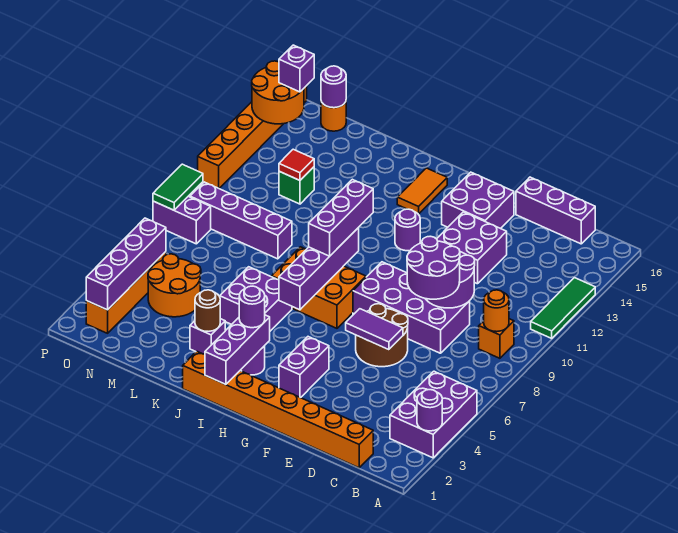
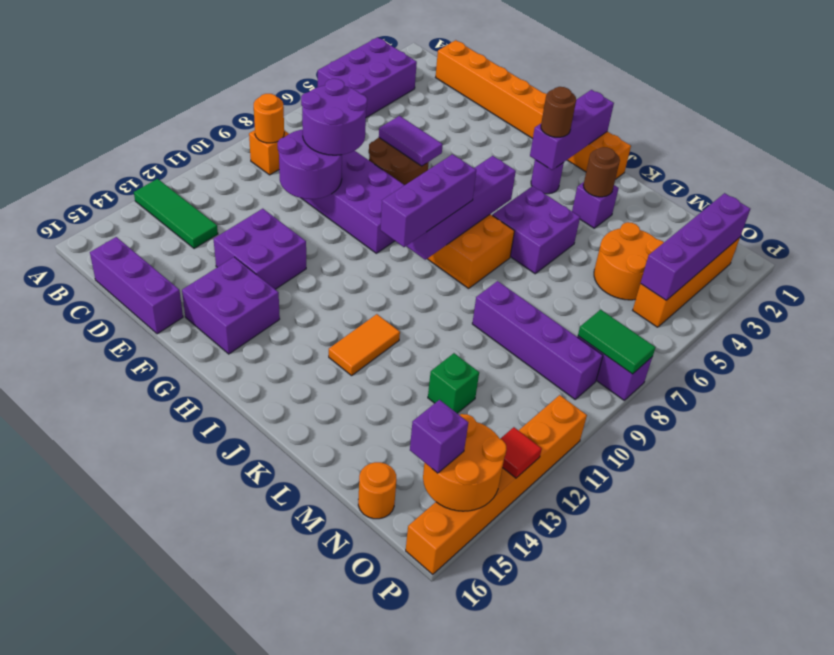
purple round brick A3 level 2 -> none
green tile A11:A13 level 1 -> green tile A13:C13 level 1
purple brick G3:G4 level 1 -> none
purple round brick H12 level 1 -> none
purple round brick I3 level 3 -> brown round brick I3 level 3
orange tile I14:I15 level 1 -> orange tile J12:J13 level 1
red tile M12 level 2 -> red tile P13 level 2
purple round brick N16 level 2 -> none
green tile P8:P9 level 2 -> green tile O8:P8 level 2

